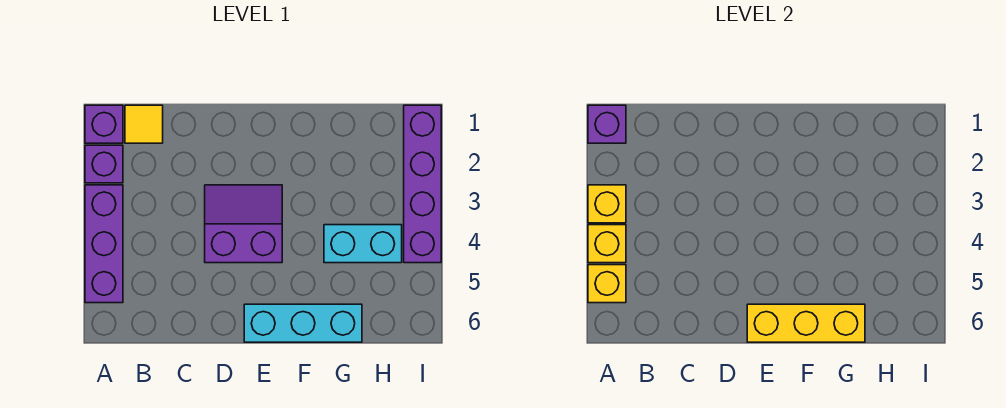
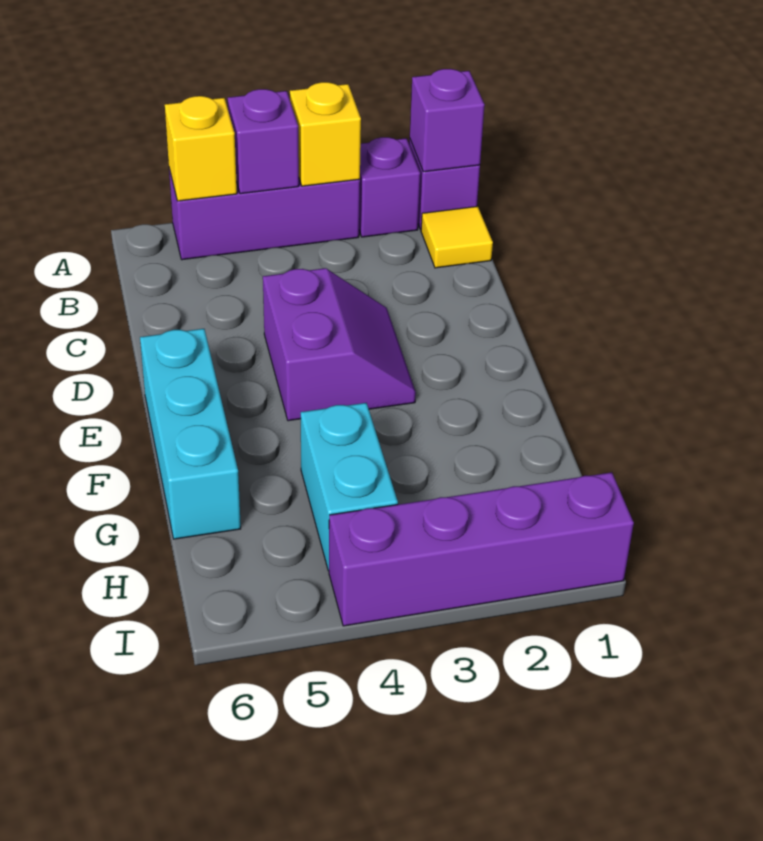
yellow brick A4 level 2 -> purple brick A4 level 2
yellow brick E6:G6 level 2 -> none

